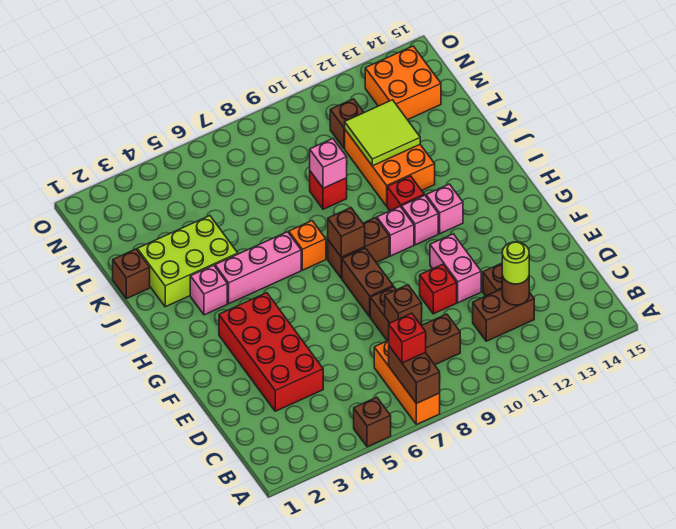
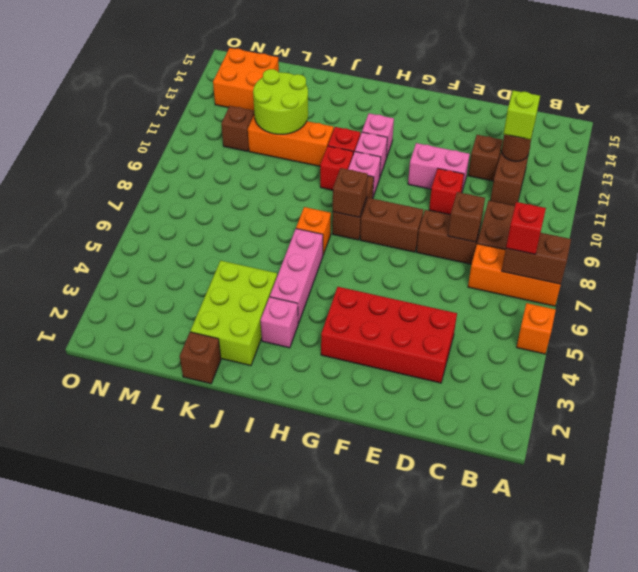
brown brick A5 level 1 -> orange brick A5 level 1
lime round brick C12 level 3 -> lime brick C12 level 3
orange brick J11:L12 level 1 -> orange brick J11:L11 level 1
red brick K9 level 1 -> red brick I10 level 1
pink brick K9 level 2 -> none
lime tile K11:L12 level 2 -> lime round brick K11:L12 level 2

